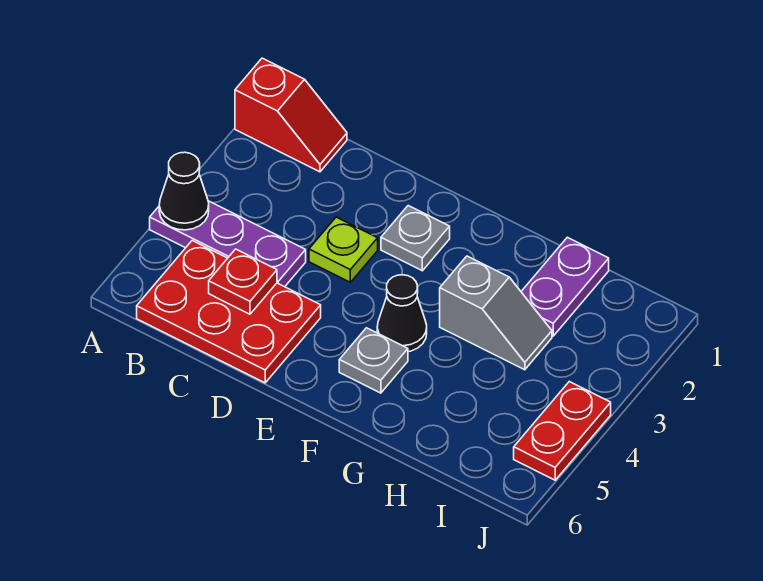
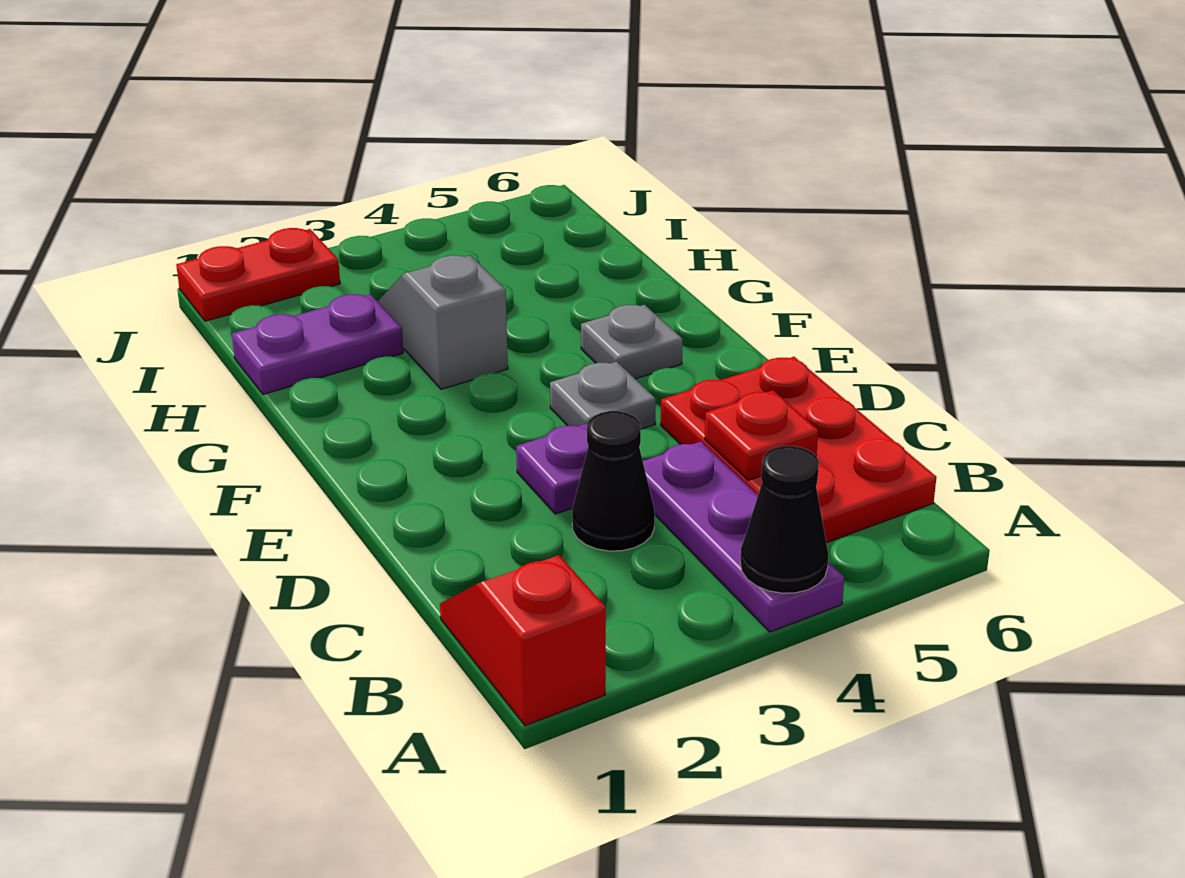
lime plate D3 level 1 -> purple plate D3 level 1
grey plate E2 level 1 -> grey plate E4 level 1
black cone F4 level 1 -> black cone C3 level 1
red plate J4:J5 level 1 -> red plate J1:J2 level 1

